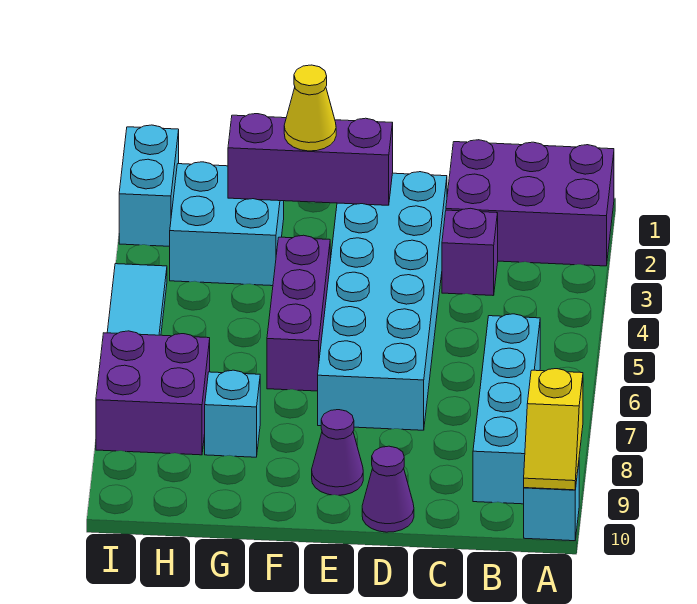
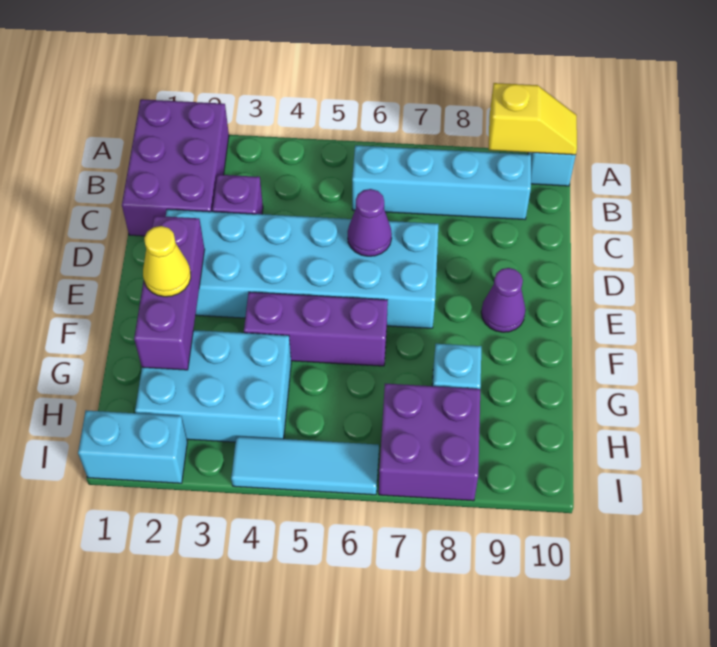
purple cone D10 level 1 -> purple cone D6 level 2
cyan brick G2:H3 level 1 -> cyan brick G2:H4 level 1

